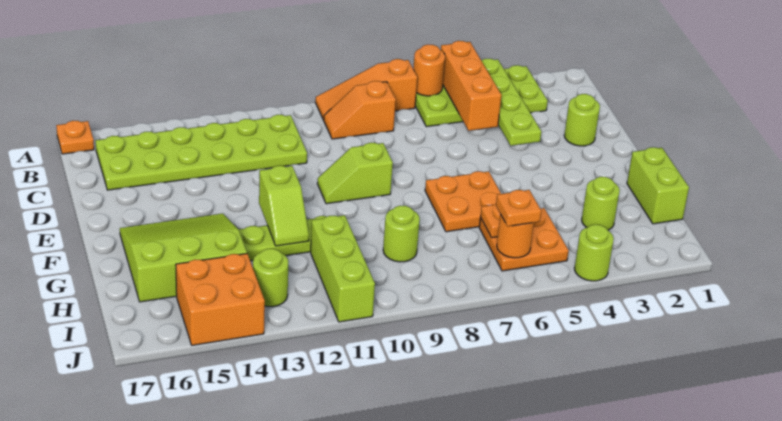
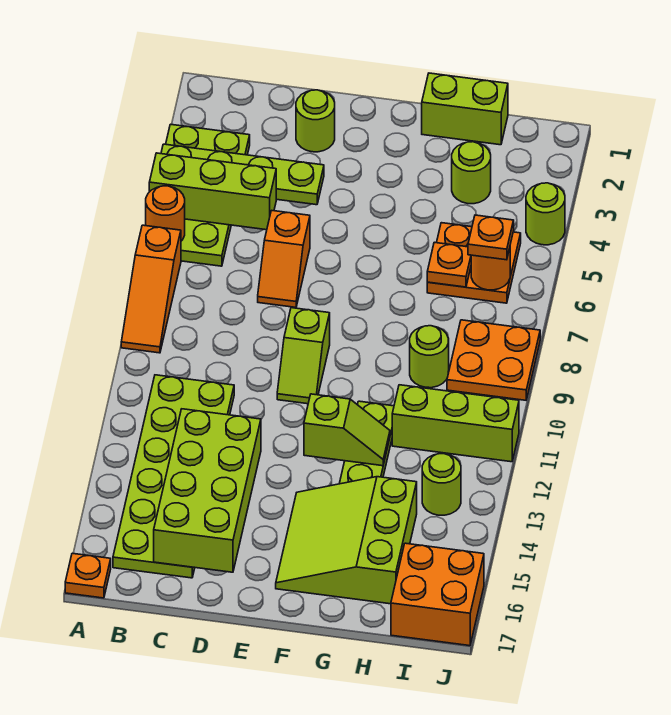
orange brick A5:C5 level 2 -> lime brick A5:C5 level 2
orange slope B8:B9 level 1 top 8 -> orange slope D6:D7 level 1 top 6
none -> lime brick C13:D16 level 2
orange plate F6:G7 level 1 -> orange plate I8:J9 level 1
orange brick I14:J15 level 1 -> orange brick I16:J17 level 1

